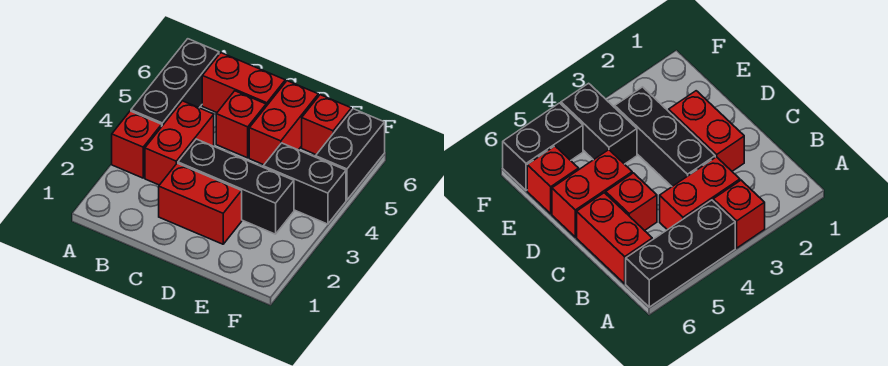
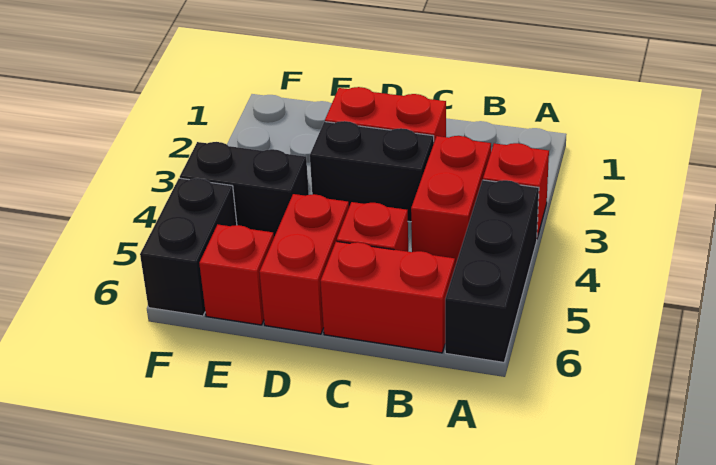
black brick C3:E3 level 1 -> black brick C3:D3 level 1

